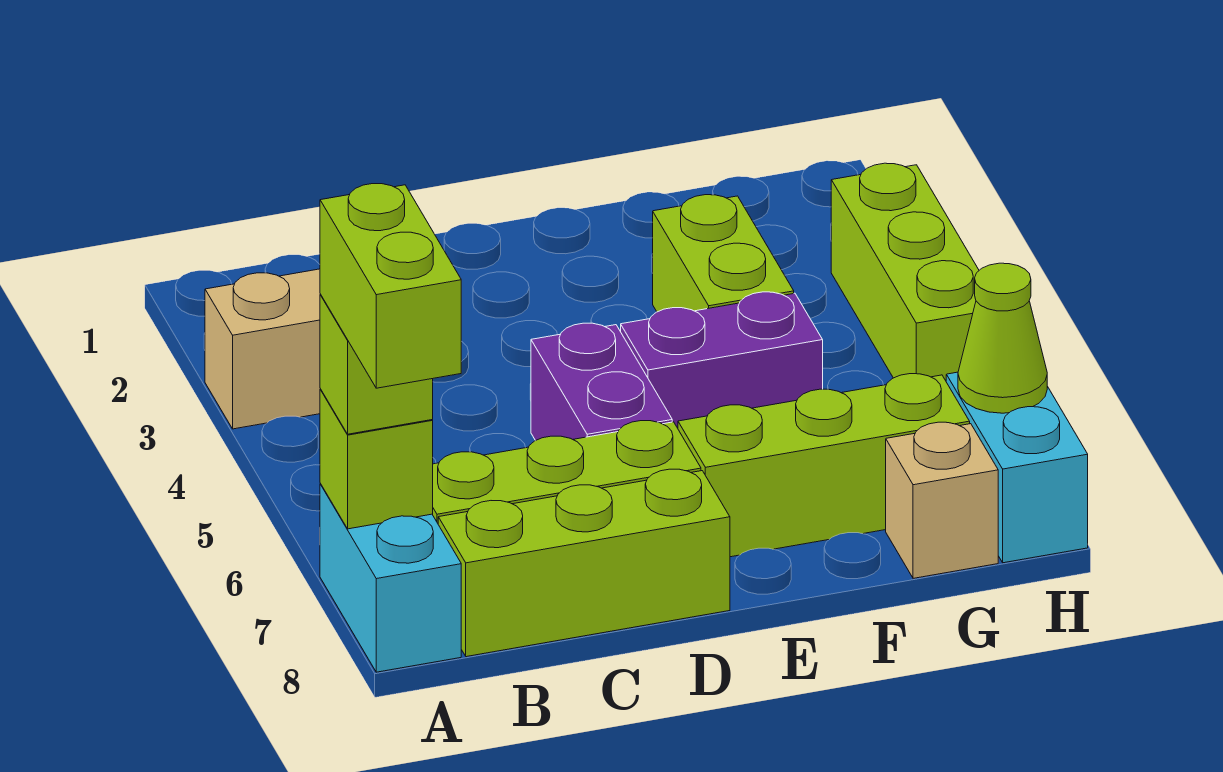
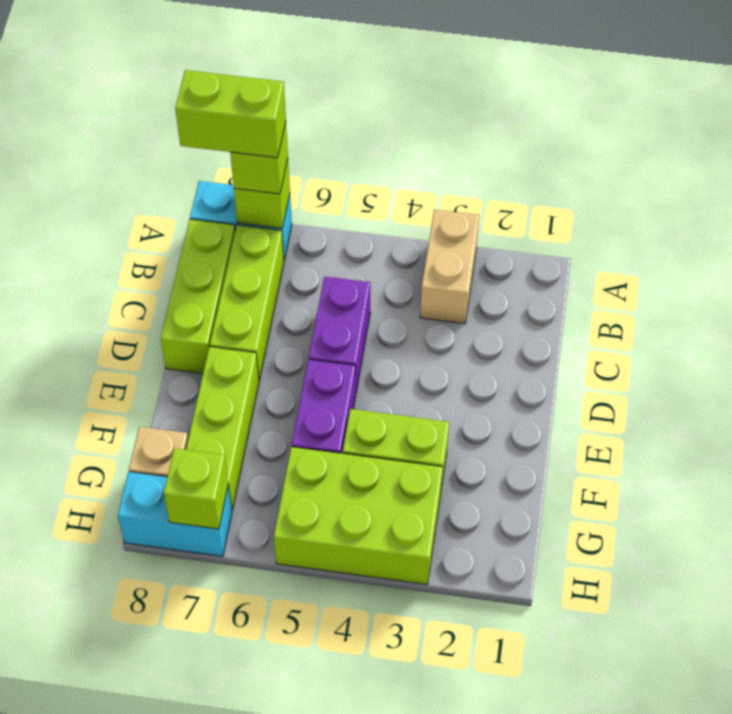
purple brick D5:D6 level 1 -> purple brick C5:D5 level 1
lime brick H3:H5 level 1 -> lime brick G3:H5 level 1
lime cone H7 level 2 -> lime brick H7 level 2

